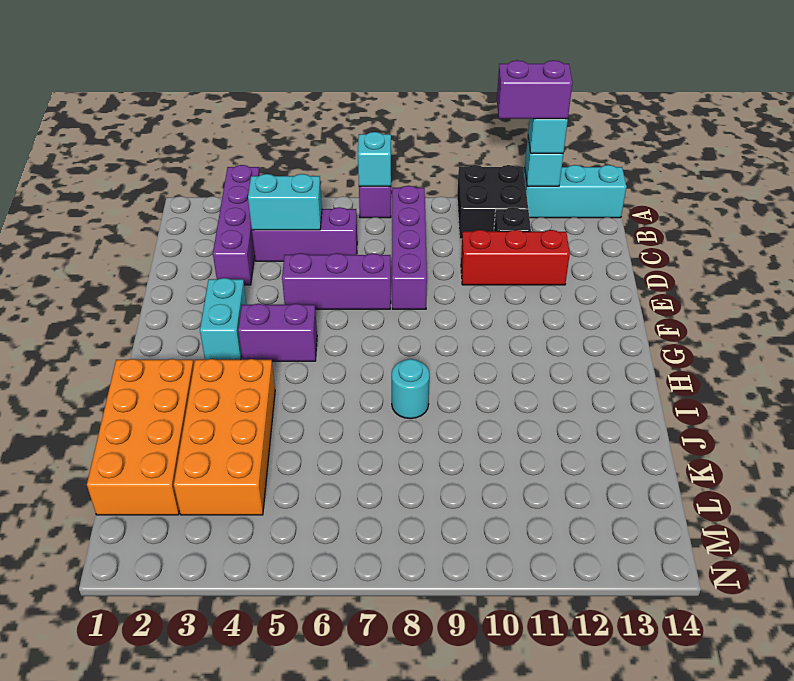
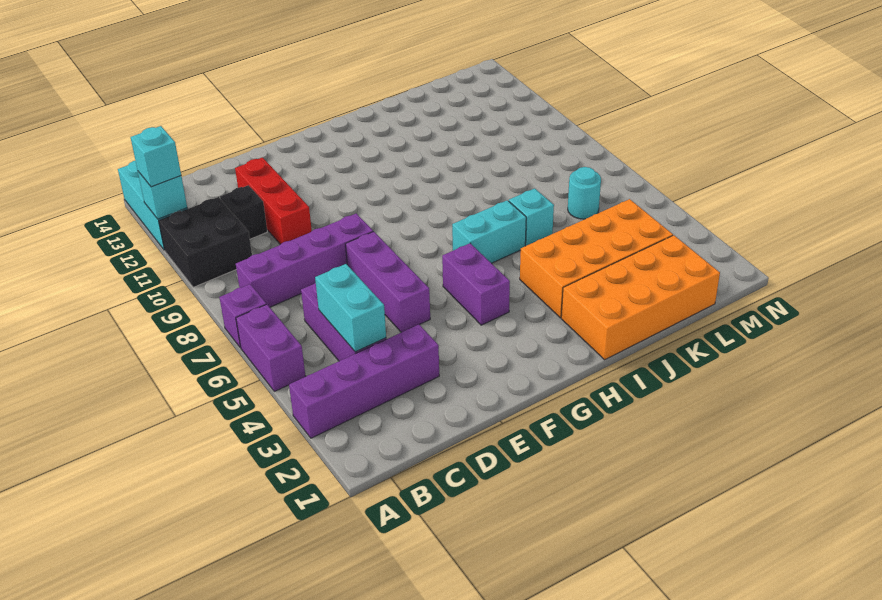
cyan brick A7 level 2 -> cyan brick J6 level 1
purple brick A11:A12 level 4 -> purple brick A5:A6 level 1
cyan brick F3:G3 level 1 -> cyan brick H6:I6 level 1
cyan round brick I8 level 1 -> cyan round brick L6 level 1

